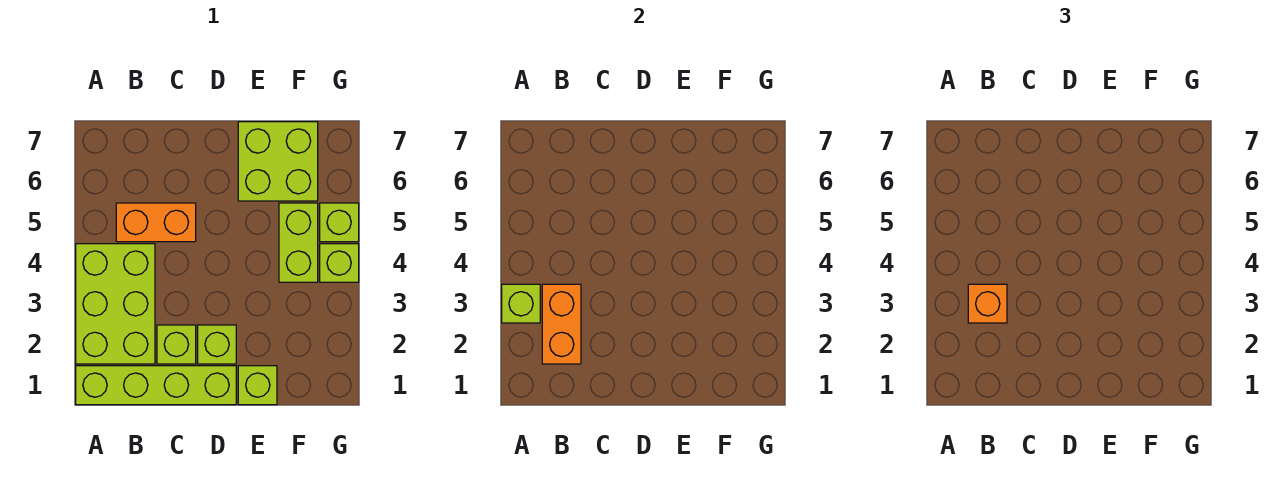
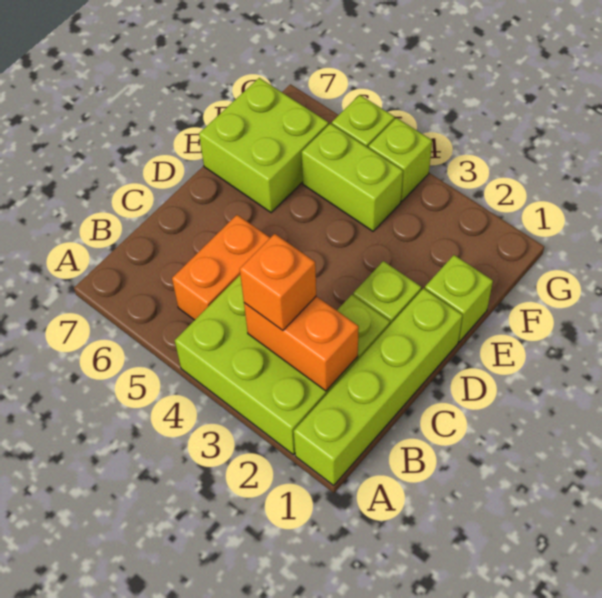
lime brick A3 level 2 -> none

